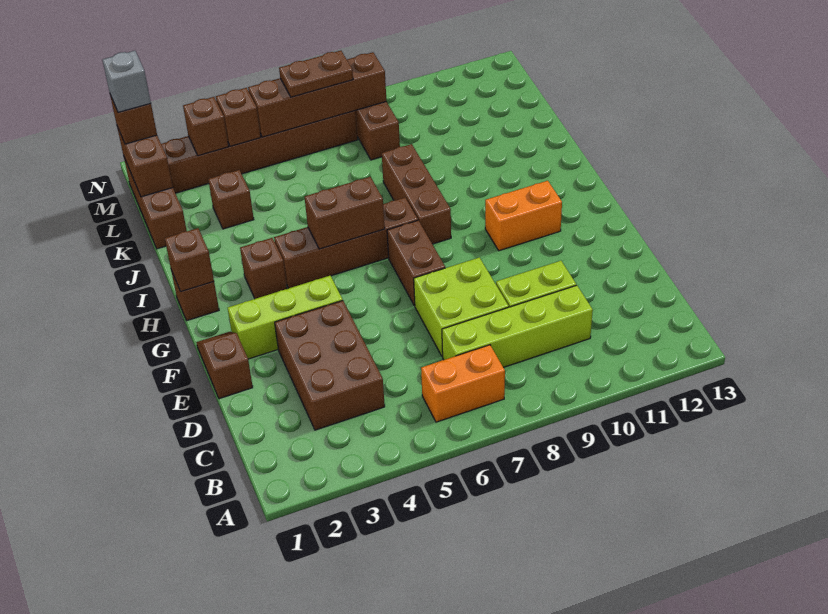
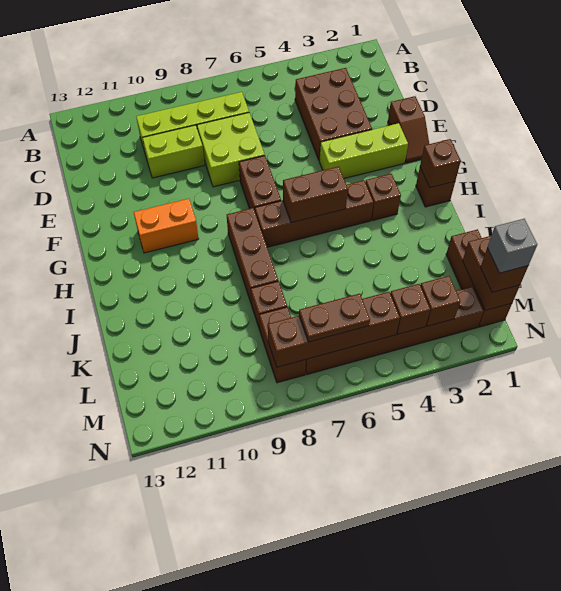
orange brick B6:B7 level 1 -> none
brown brick K3 level 1 -> brown brick K8 level 1

